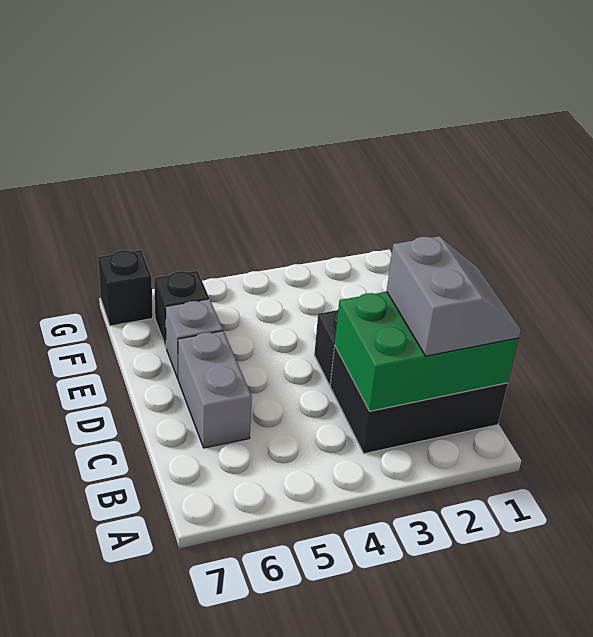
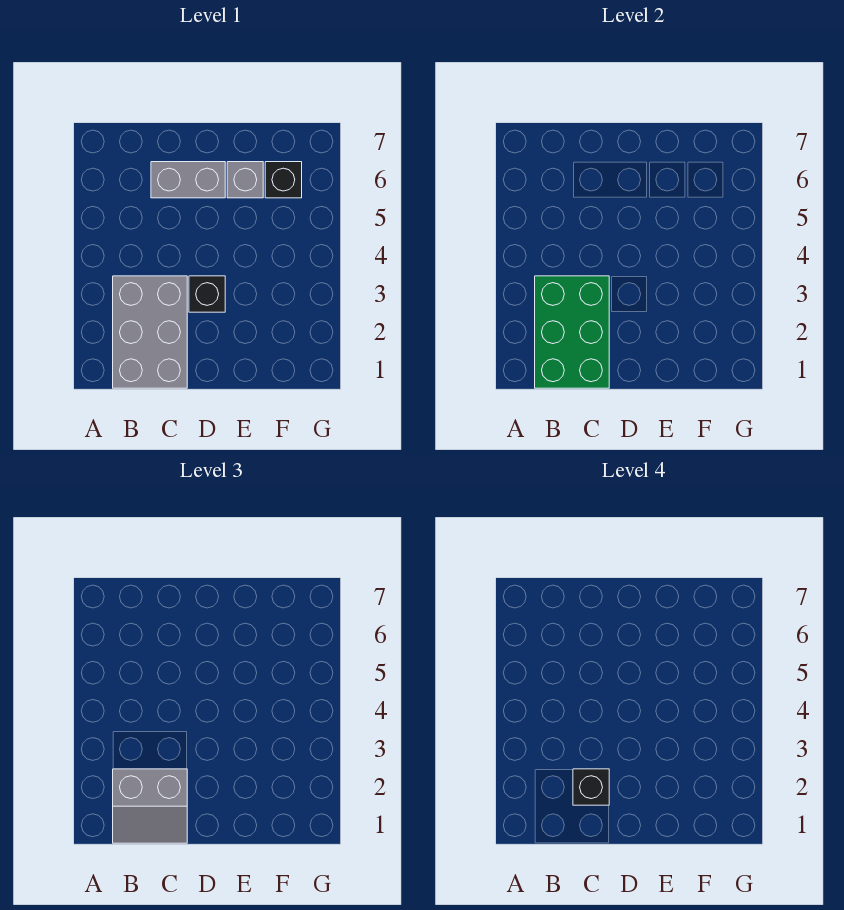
black brick B1:C3 level 1 -> grey brick B1:C3 level 1
black brick G7 level 1 -> black brick C2 level 4

